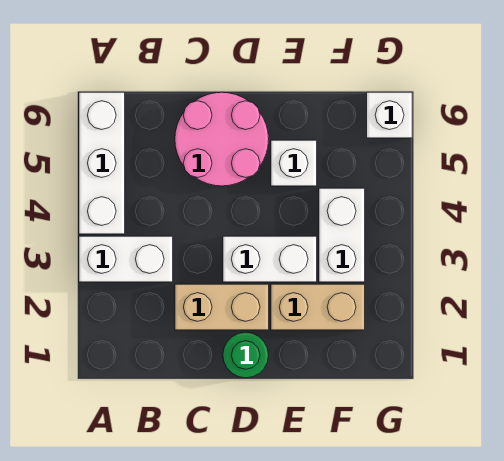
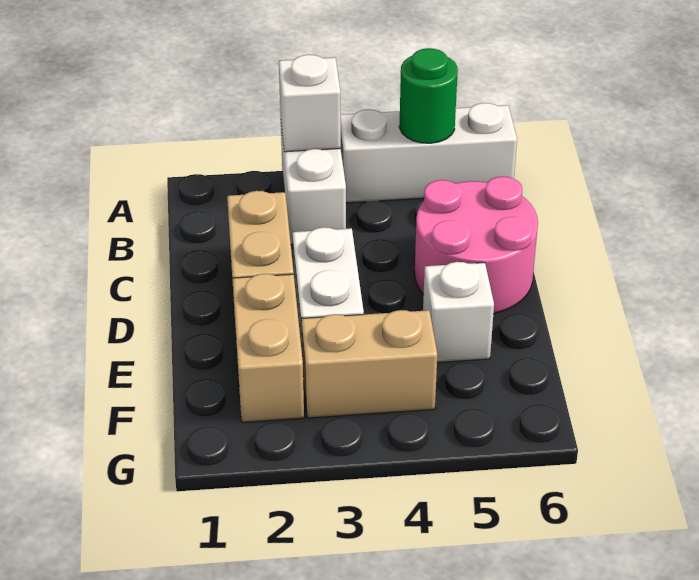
green round brick D1 level 1 -> green round brick A5 level 2
white brick F3:F4 level 1 -> tan brick F3:F4 level 1
white brick G6 level 1 -> white brick A3 level 2

